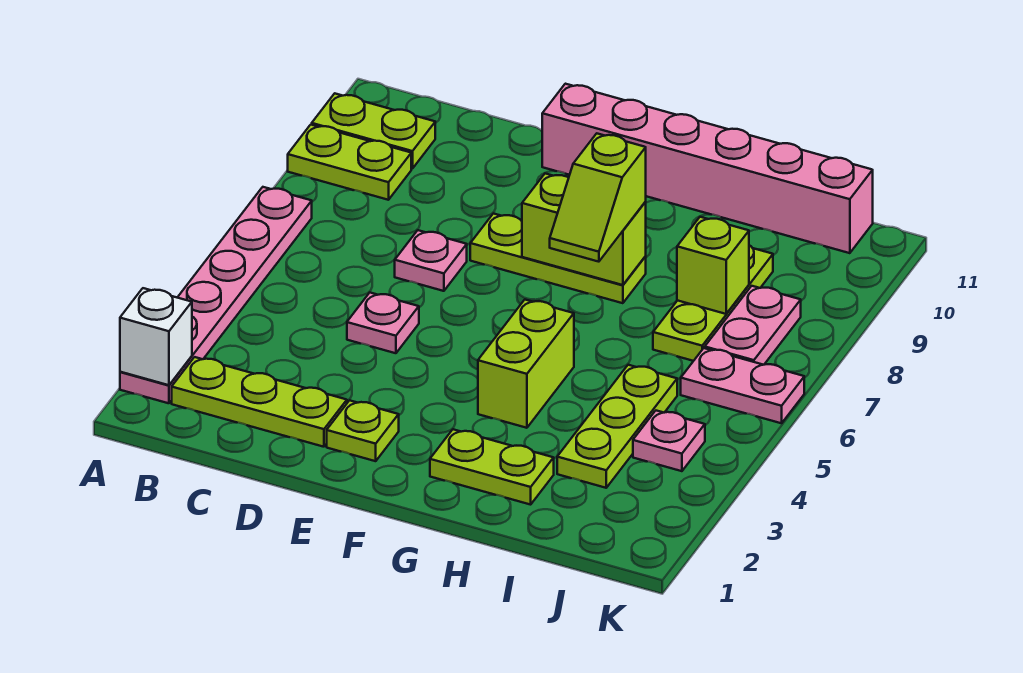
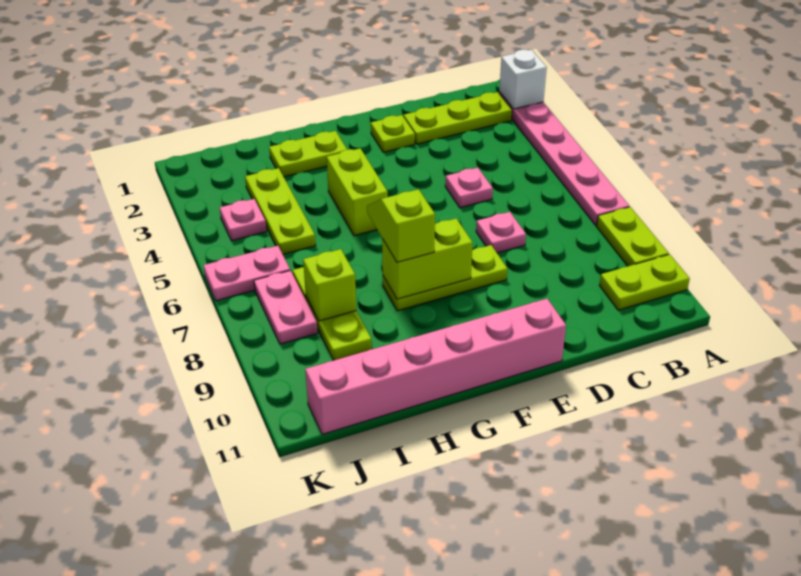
lime plate A9:B9 level 1 -> lime plate A8:A9 level 1

